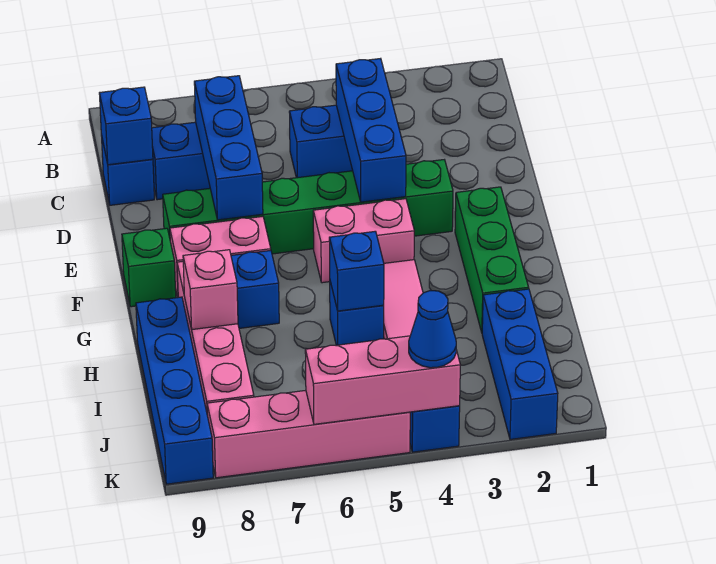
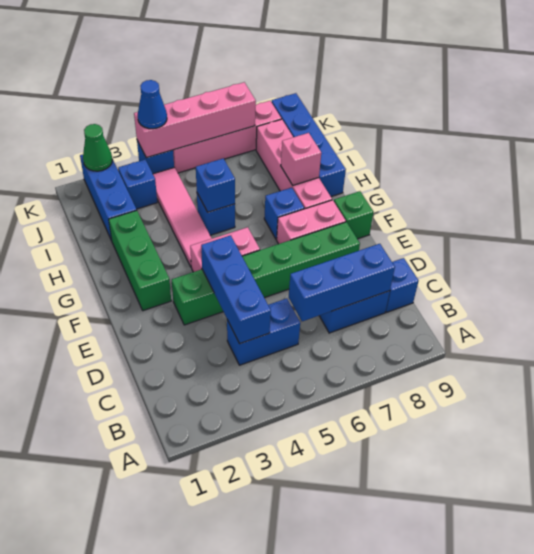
blue brick C7:E7 level 2 -> blue brick C6:C8 level 2
blue brick C9 level 2 -> blue brick J3 level 1
none -> green cone K2 level 2
pink brick K4:K6 level 2 -> pink brick K4:K7 level 2

